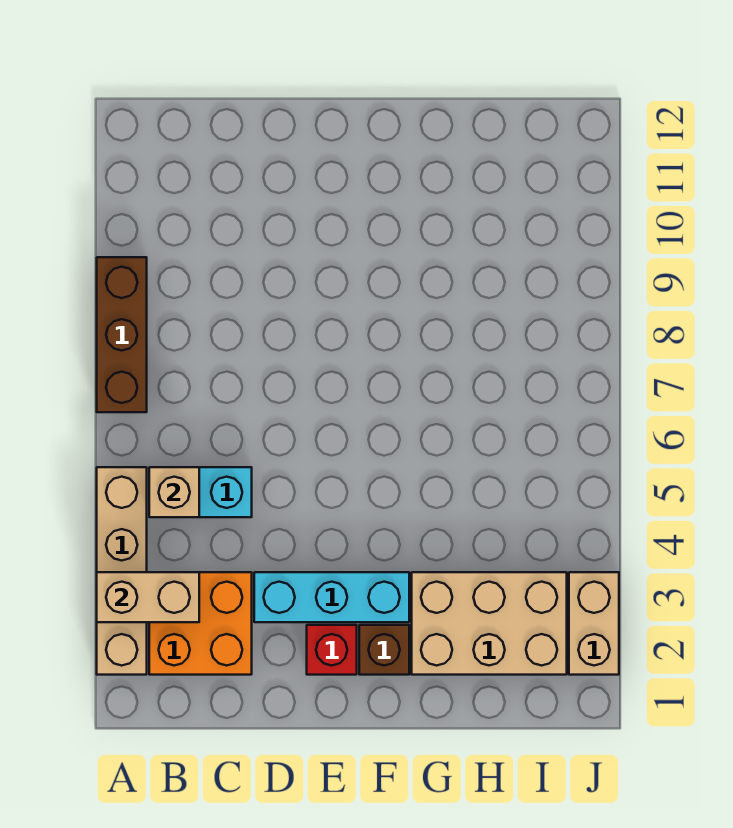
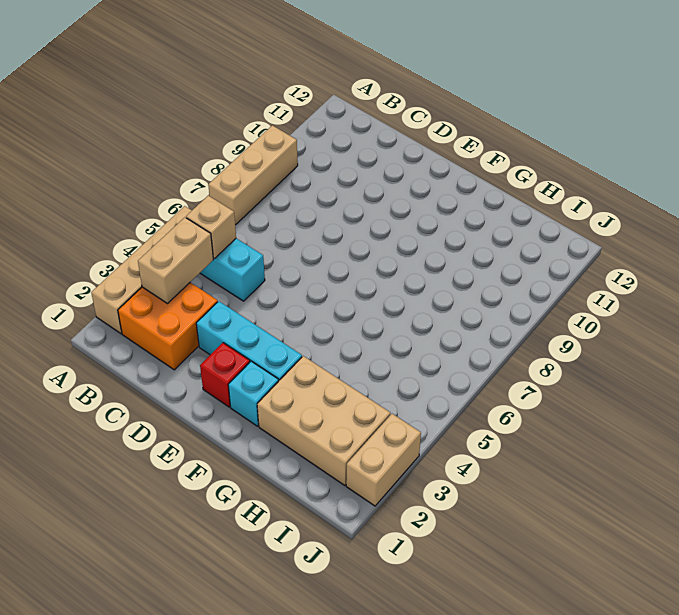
tan brick A3:B3 level 2 -> tan brick B3:B4 level 2
brown brick A7:A9 level 1 -> tan brick A7:A9 level 1
brown brick F2 level 1 -> cyan brick F2 level 1

